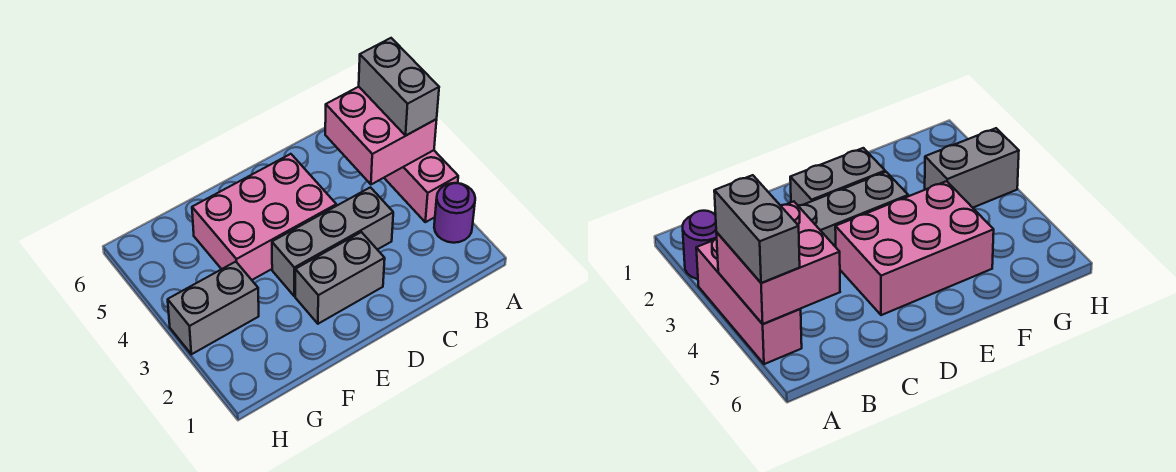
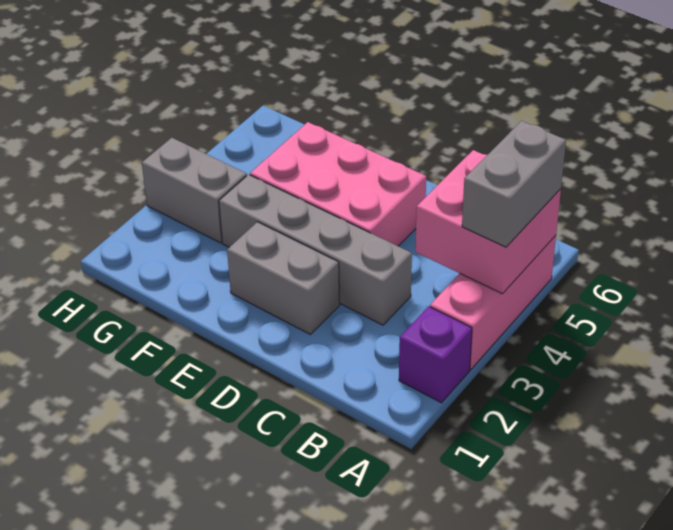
purple round brick A2 level 1 -> purple brick A2 level 1
grey brick C3:E3 level 1 -> grey brick C3:F3 level 1

